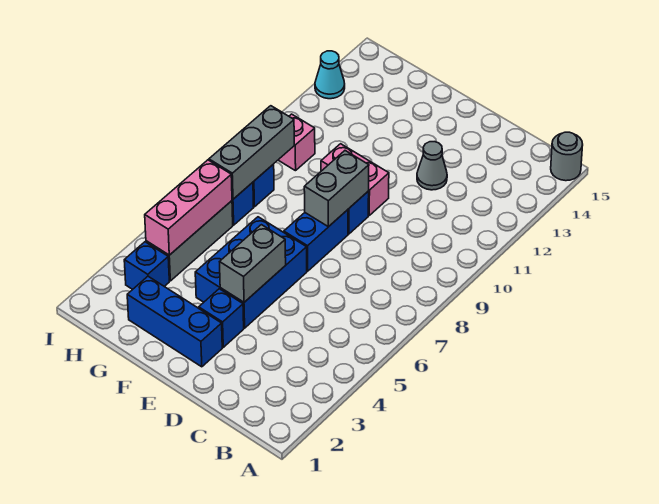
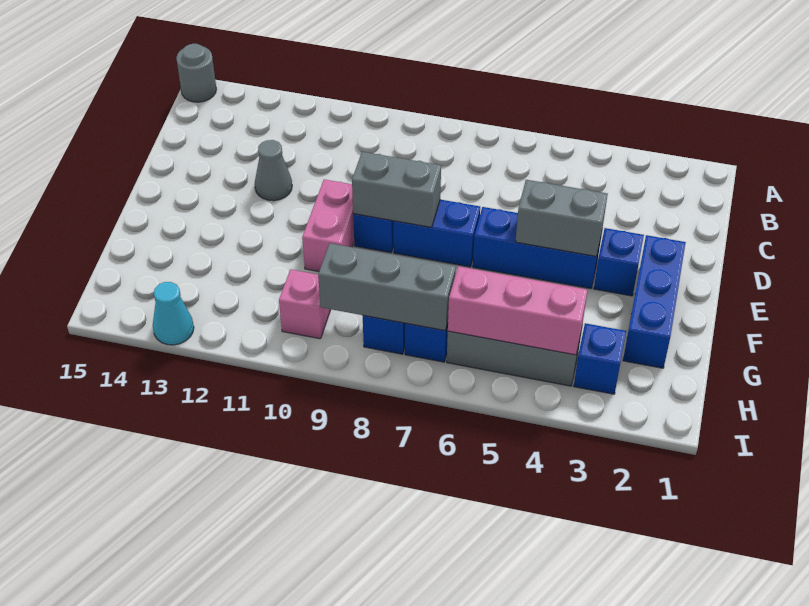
blue brick E4:F6 level 1 -> blue brick E4:E6 level 1

